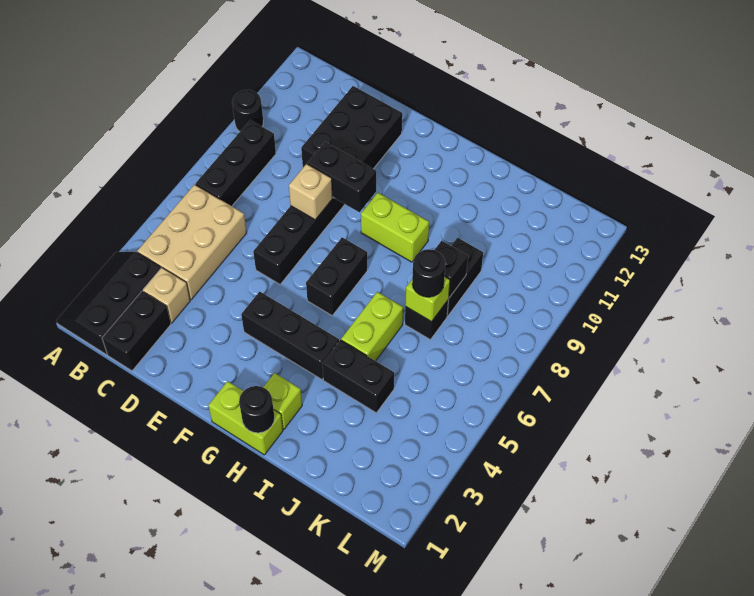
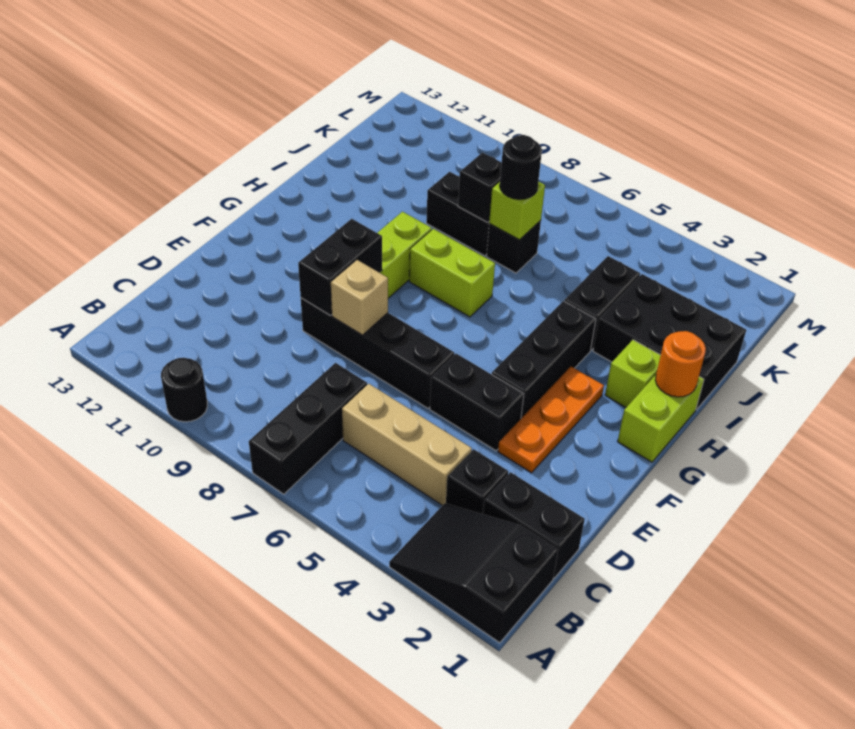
black slope A1:B3 level 1 top B -> black slope A1:B3 level 1 top 1
tan brick B4:C6 level 1 -> tan brick C4:C6 level 1
black brick B7:B9 level 1 -> black brick A7:C7 level 1
tan brick C3 level 1 -> black brick C3 level 1
black brick D10:E12 level 1 -> black brick I1:J3 level 1
none -> orange plate E3:G3 level 1
black brick G6:G7 level 1 -> black brick E4:E5 level 1
black round brick H1 level 2 -> orange round brick H1 level 2
lime brick I5:I6 level 1 -> lime brick H7:H8 level 1

